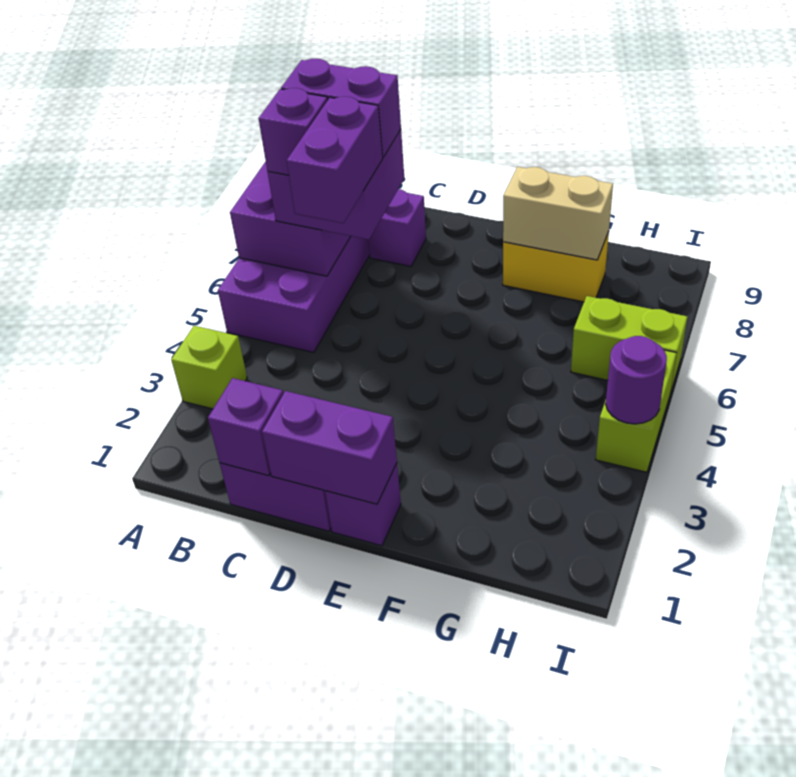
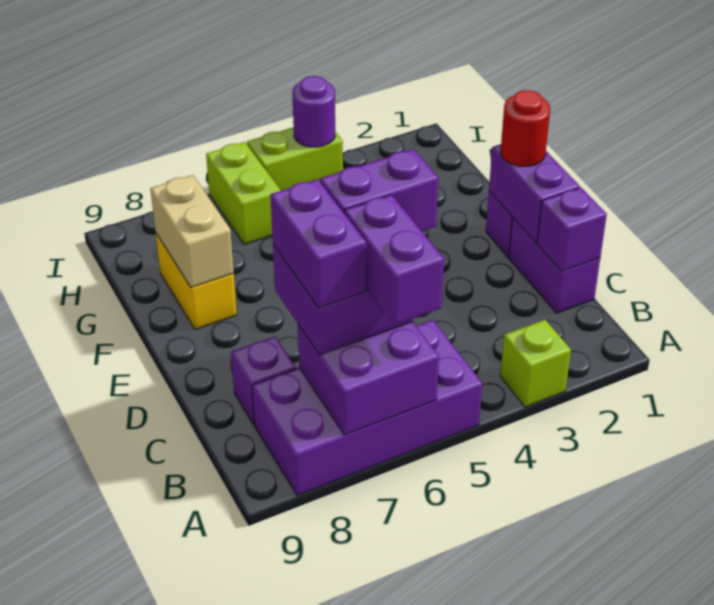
purple brick B6 level 4 -> purple brick A6:B6 level 4
none -> red round brick E1 level 3

